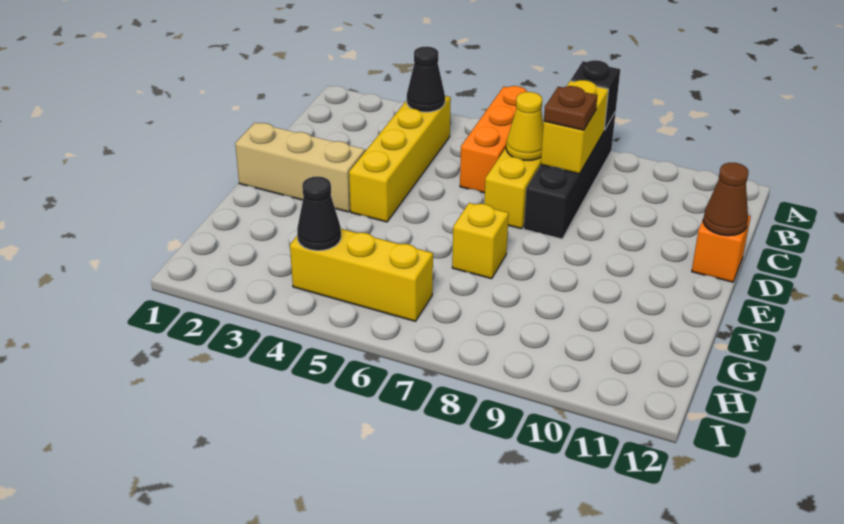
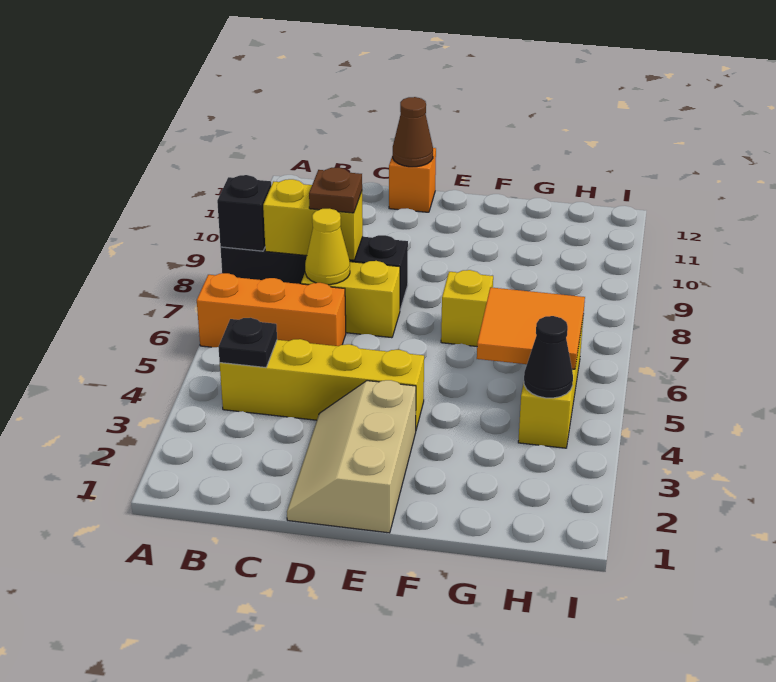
black cone B4 level 2 -> black plate B4 level 2
none -> orange tile G5:H6 level 2

